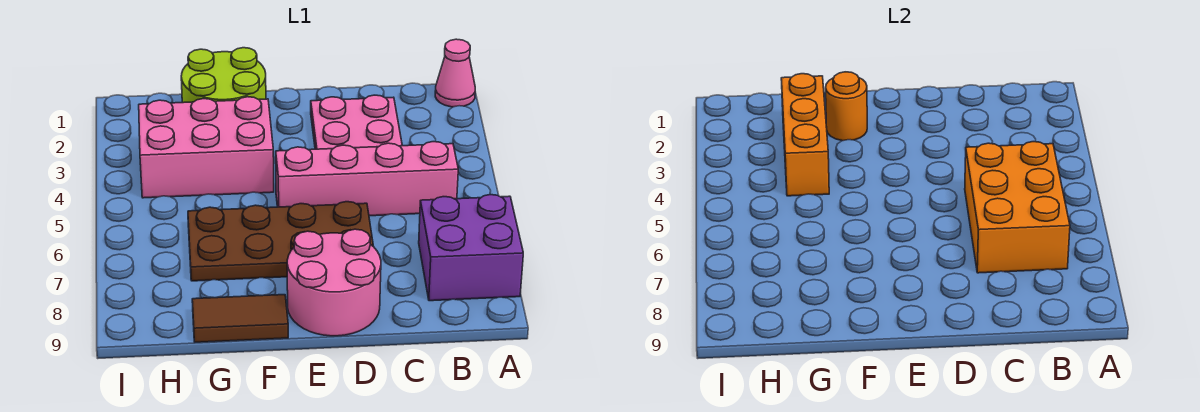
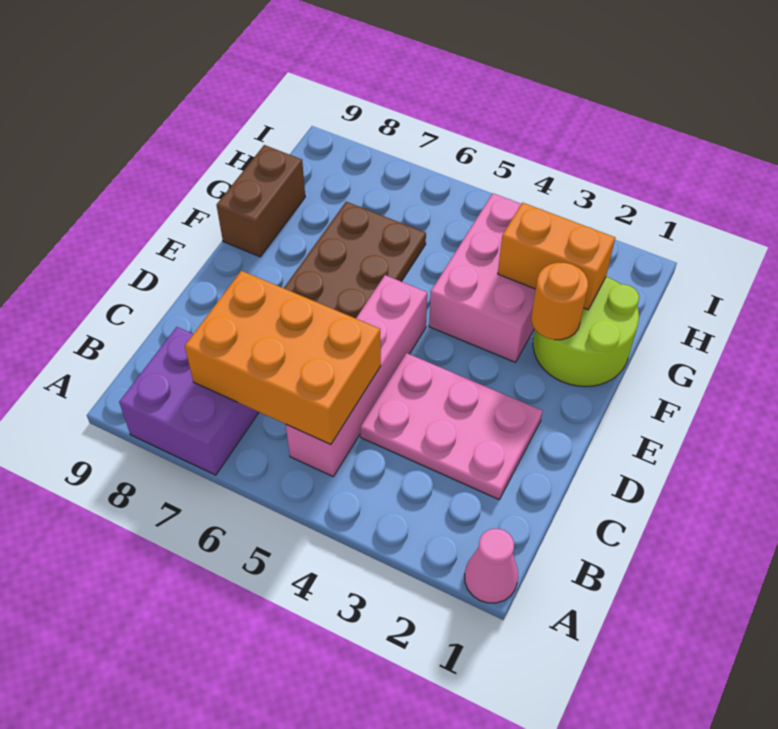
pink round brick D8:E9 level 1 -> none
brown tile F9:G9 level 1 -> brown brick F9:G9 level 1
orange brick G2:G4 level 2 -> orange brick G2:G3 level 2

